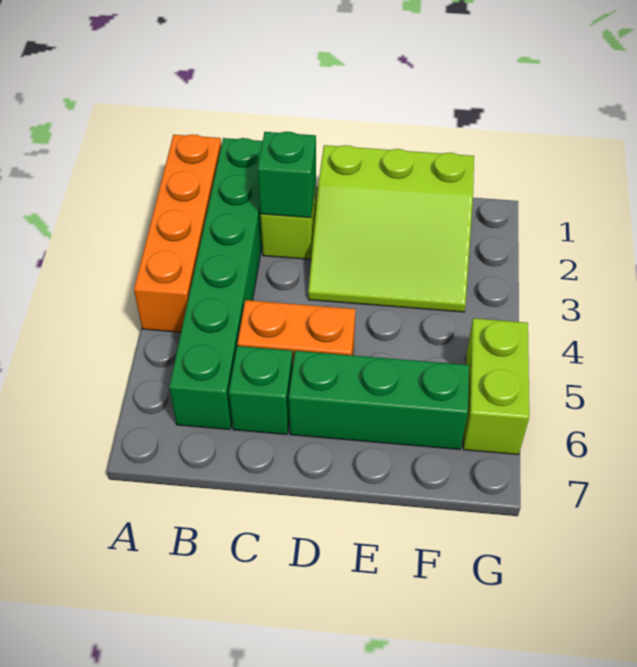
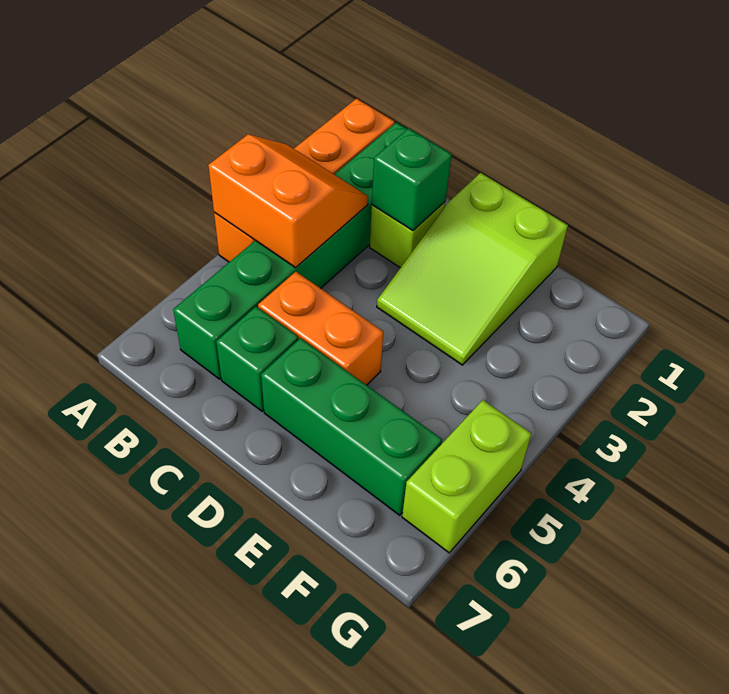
none -> orange slope A3:B4 level 2 top 4
lime slope D1:F3 level 1 top 1 -> lime slope D1:E3 level 1 top 1

